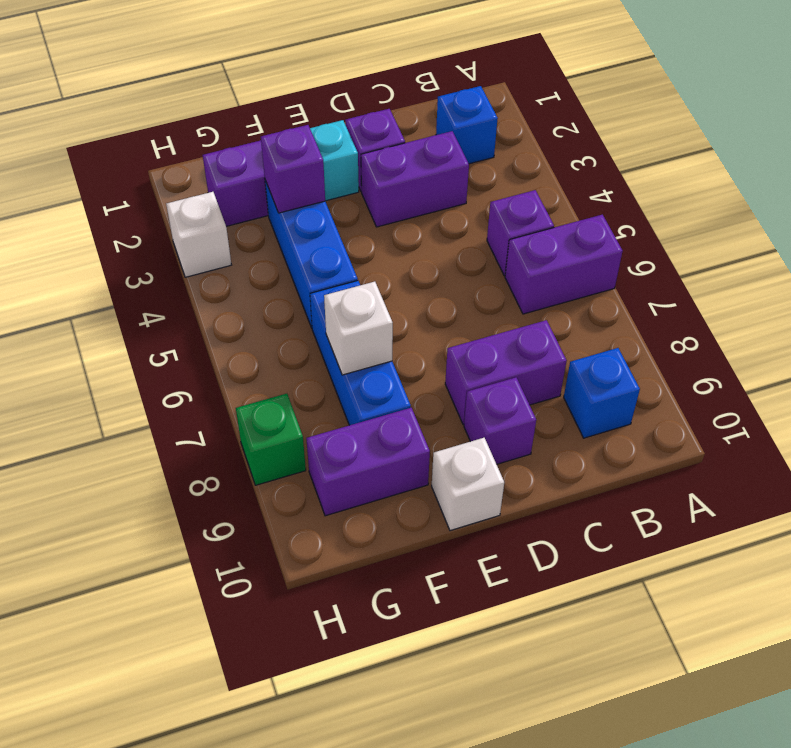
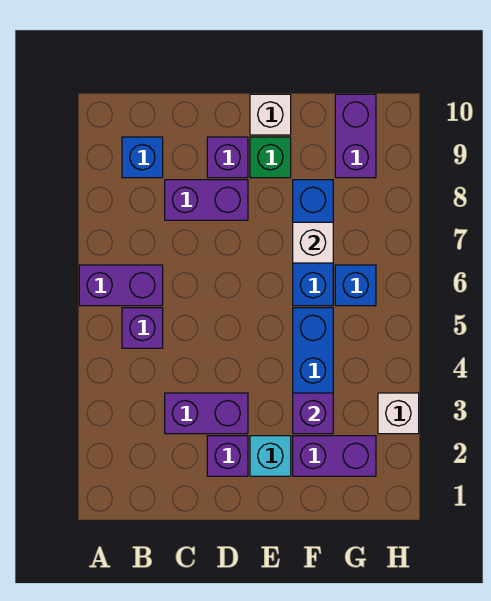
blue brick B2 level 1 -> blue brick G6 level 1
purple brick F9:G9 level 1 -> purple brick G9:G10 level 1
green brick H8 level 1 -> green brick E9 level 1

